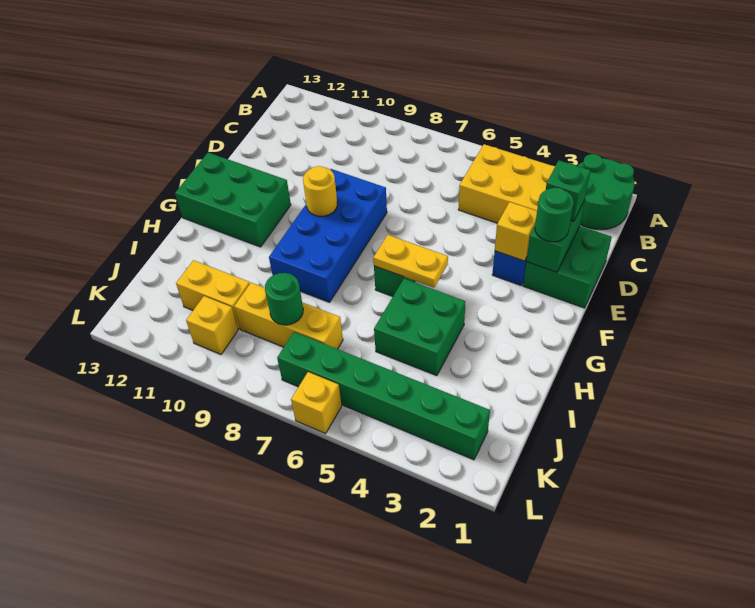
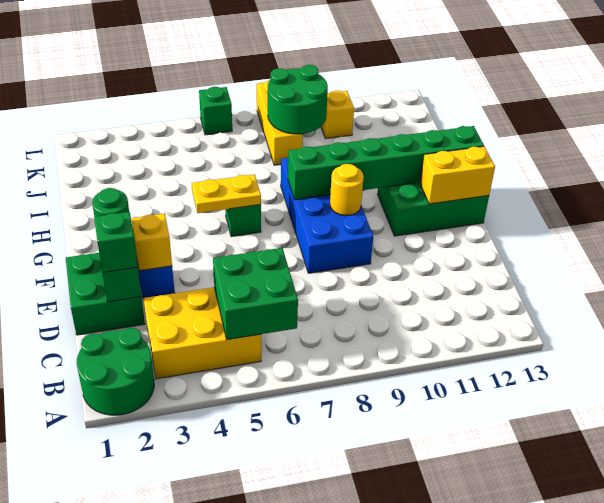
green brick H4:I5 level 1 -> green brick B5:C6 level 2
yellow brick J7:J9 level 1 -> yellow brick J8:L8 level 1
green round brick J8 level 2 -> green round brick J8:K9 level 2
yellow brick J10:J11 level 1 -> yellow brick F12:F13 level 2
green brick K2:K7 level 1 -> green brick G8:G13 level 2
yellow brick L6 level 1 -> green brick L6 level 1

